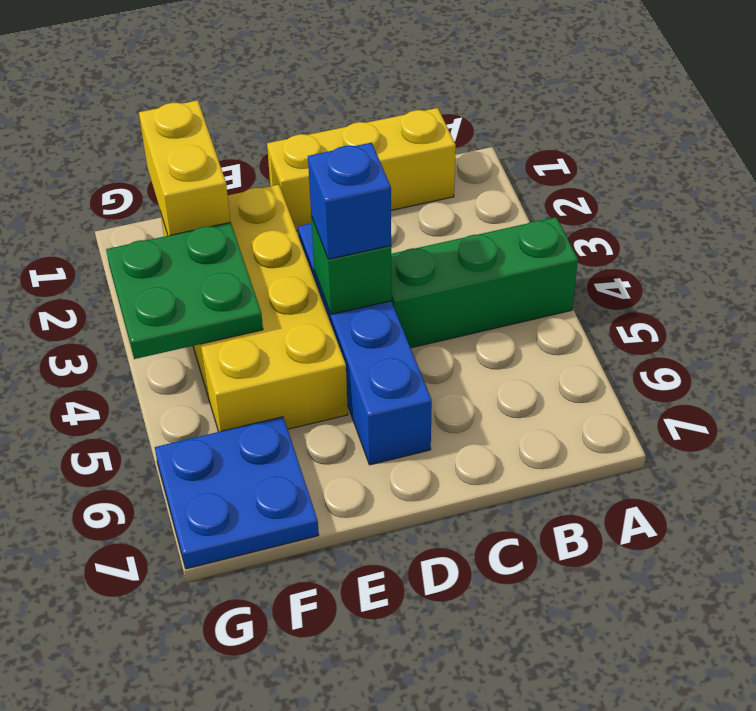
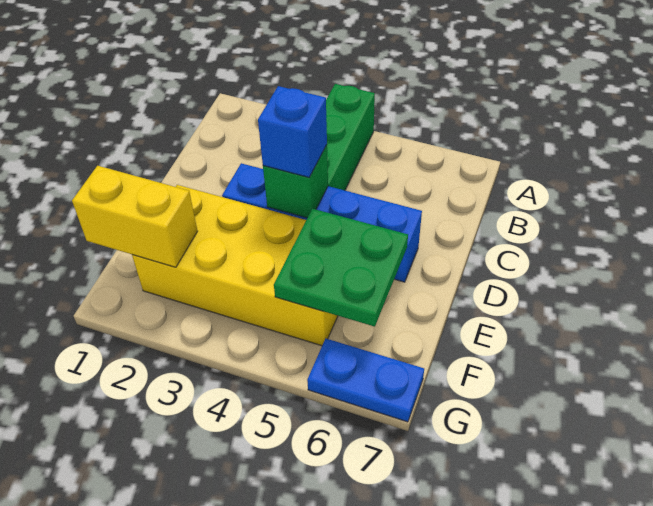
yellow brick B1:D1 level 1 -> none
green plate F3:G4 level 2 -> green plate E5:F6 level 2
blue plate F6:G7 level 1 -> blue plate G6:G7 level 1

